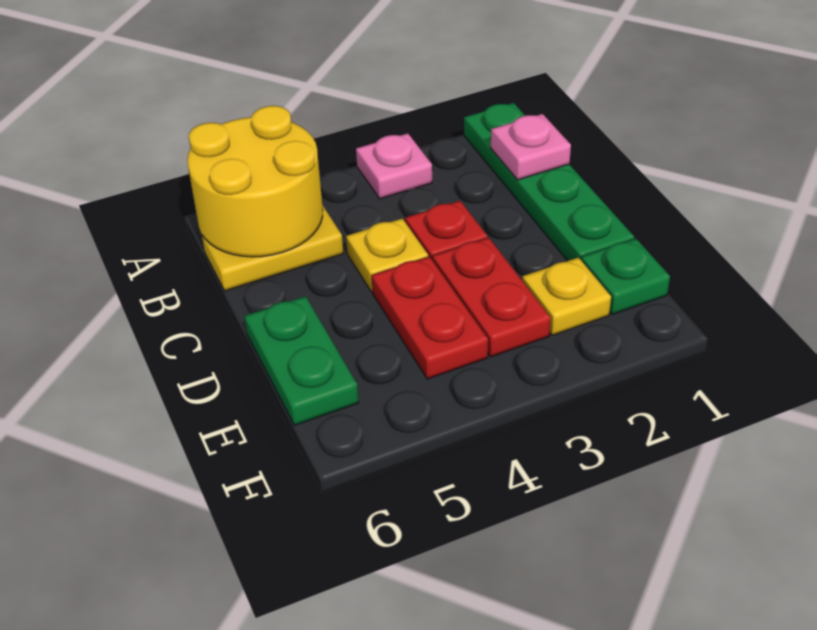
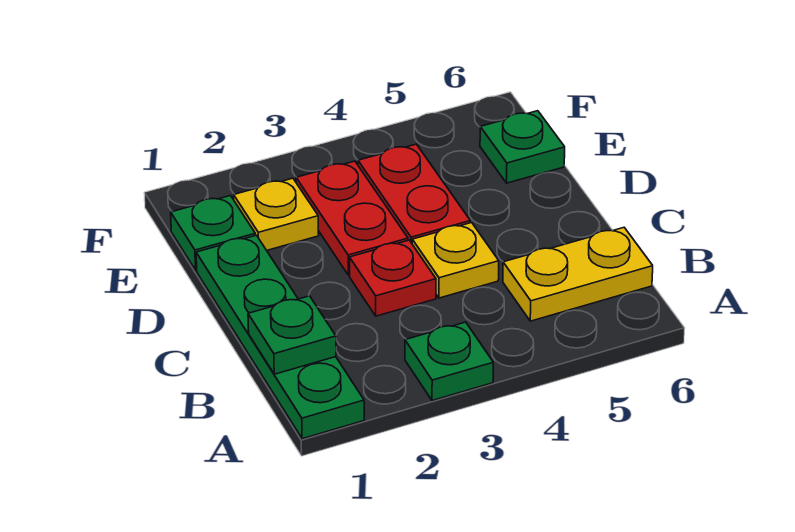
pink plate A3 level 1 -> green plate A3 level 1
yellow round brick A5:B6 level 2 -> none
pink plate B1 level 2 -> green plate B1 level 2
green plate D6:E6 level 1 -> green plate E6 level 1

